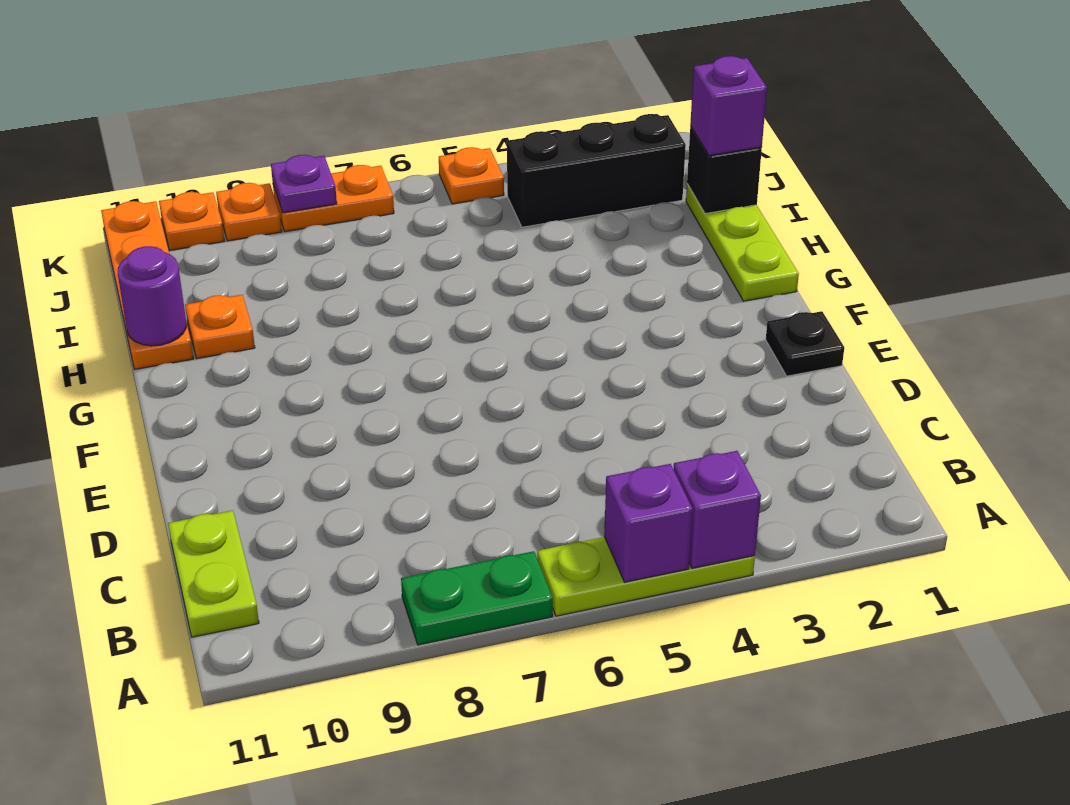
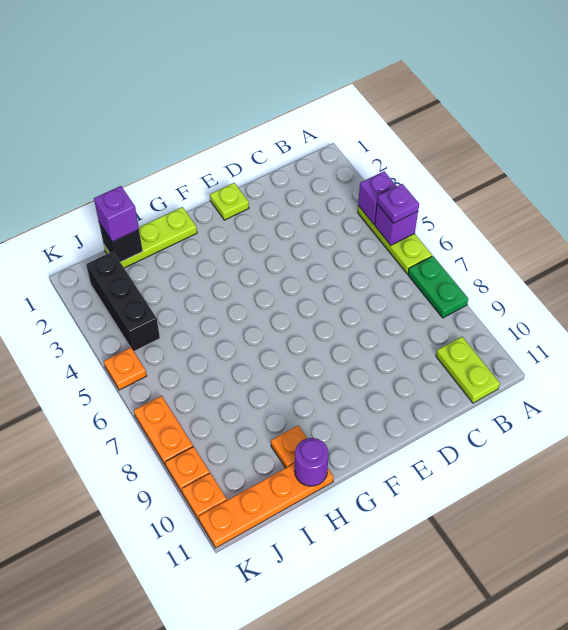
lime plate B11:C11 level 1 -> lime plate B10:B11 level 1
black plate E1 level 1 -> lime plate E1 level 1
purple plate K8 level 2 -> purple plate A5 level 3

